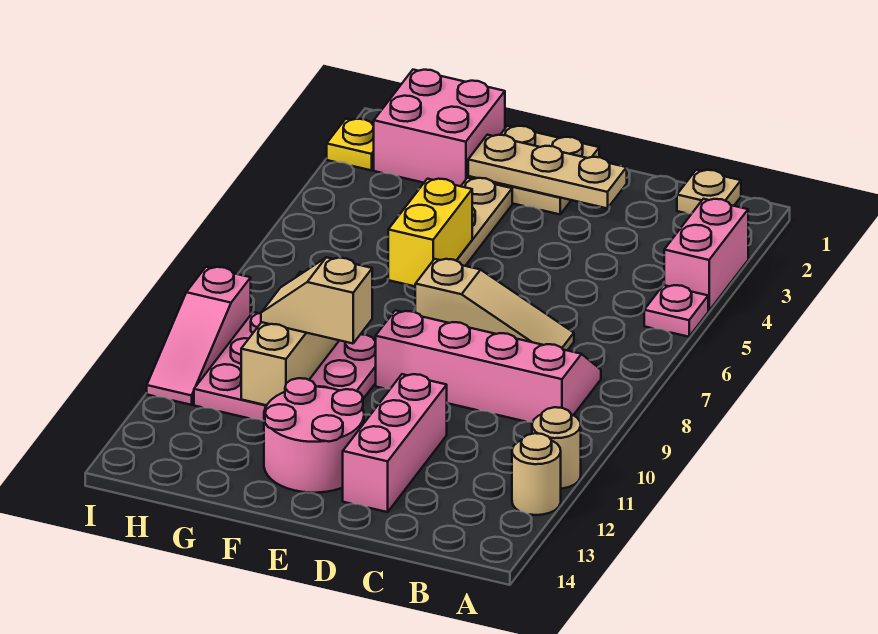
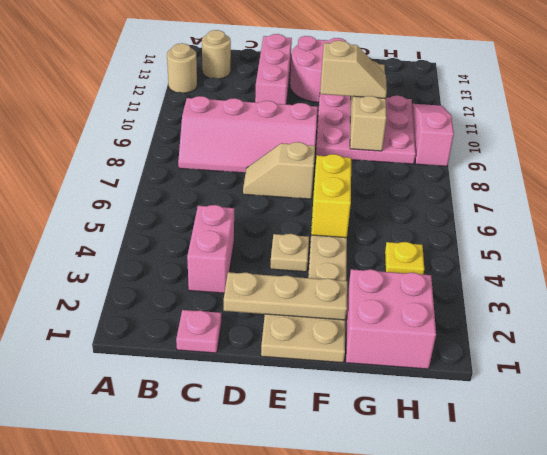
pink brick A3:A4 level 1 -> pink brick C3:C4 level 1
pink plate A5 level 1 -> pink plate C1 level 1
tan round brick A11 level 1 -> tan round brick B13 level 1
tan plate B1 level 1 -> tan plate E4 level 1
tan slope C7:E7 level 1 top E -> tan slope D7:E7 level 1 top E
yellow plate I2 level 1 -> yellow plate H4 level 1

